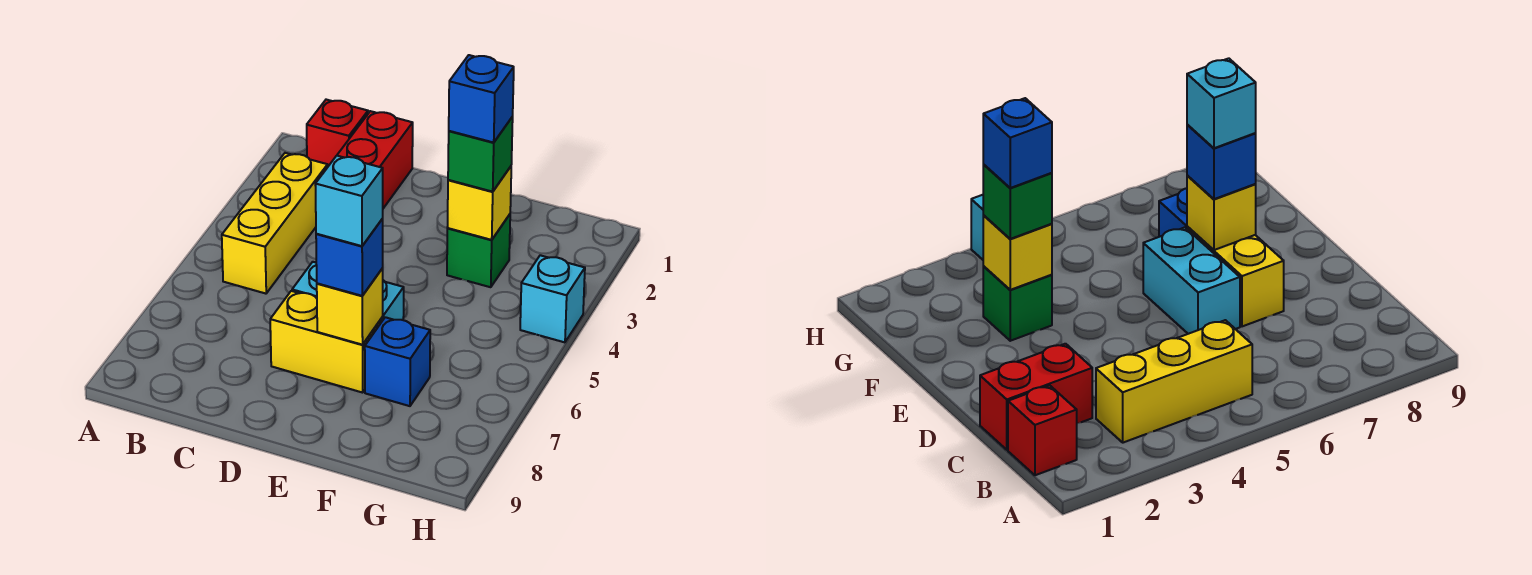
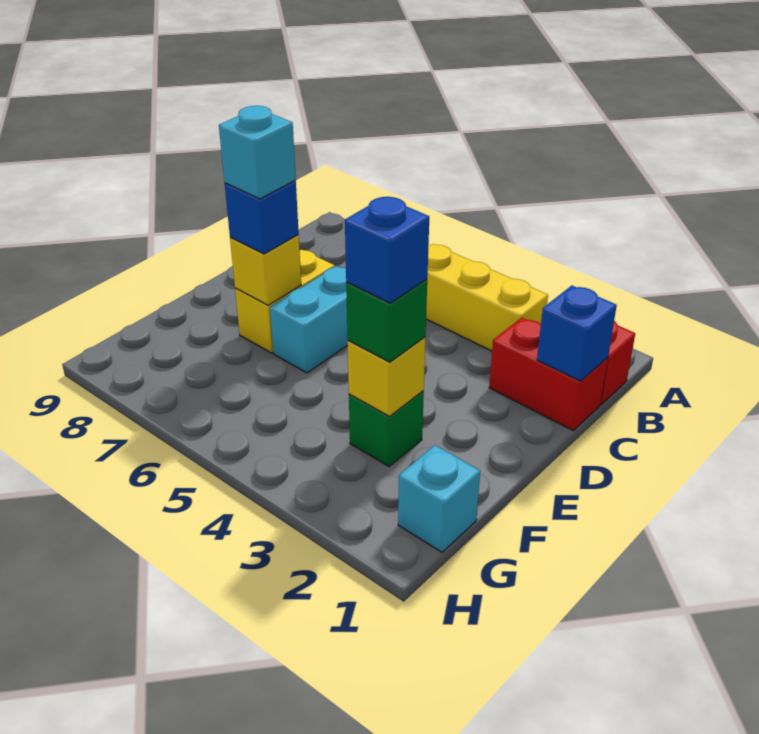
blue brick F7 level 1 -> blue brick C1 level 2
cyan brick H4 level 1 -> cyan brick G1 level 1

